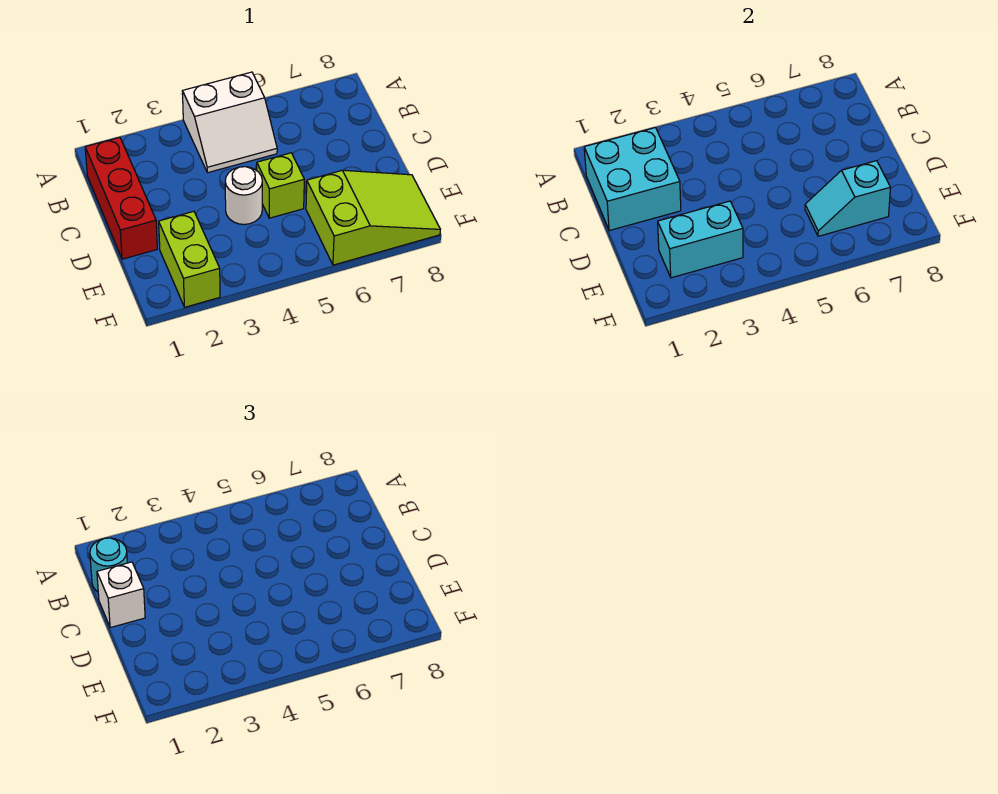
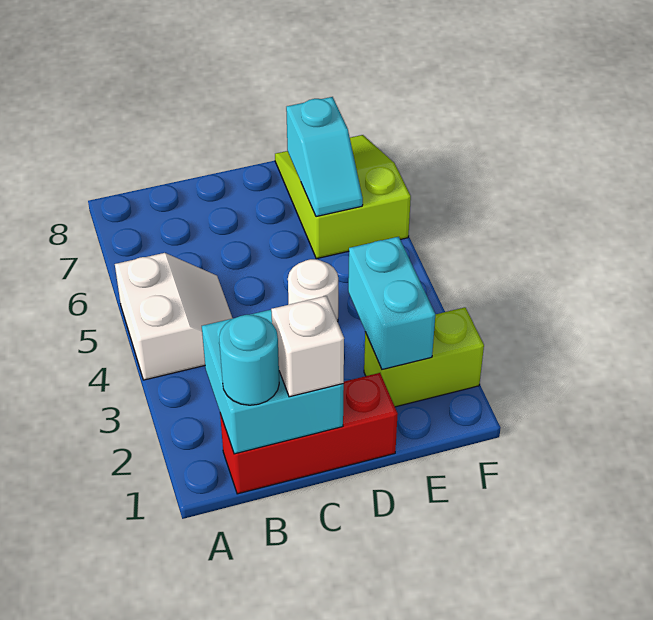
lime brick D5 level 1 -> none

